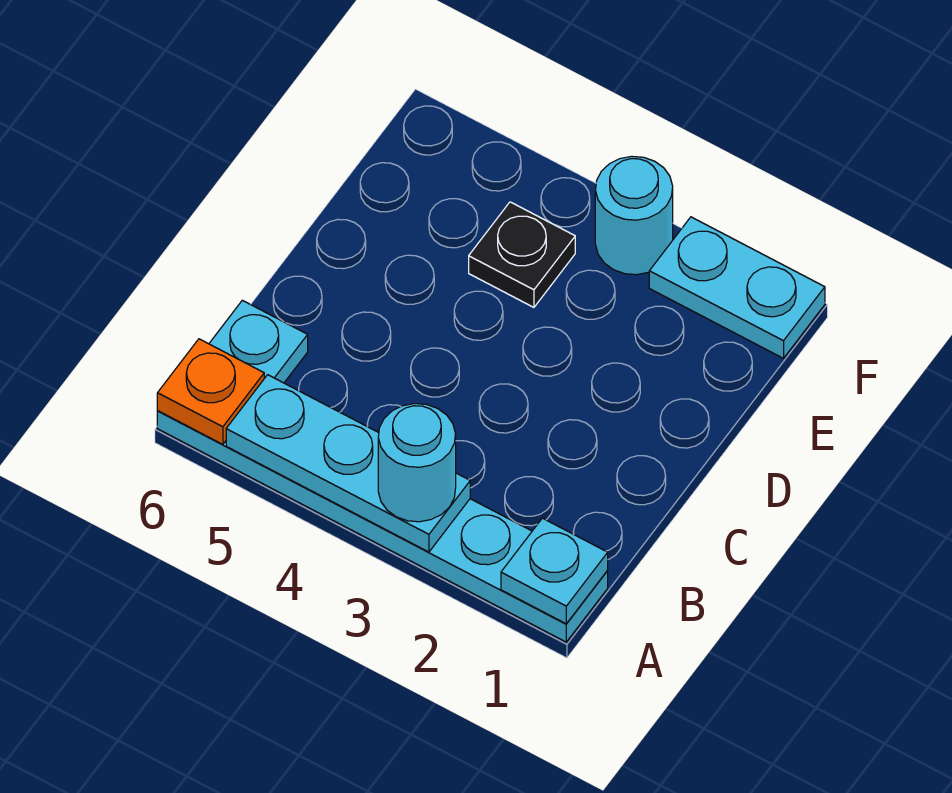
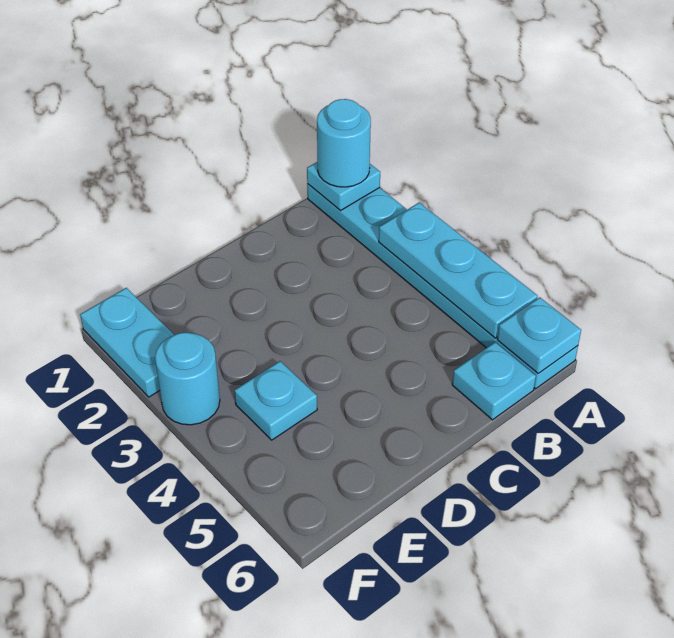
cyan round brick A3 level 3 -> cyan round brick A1 level 3
orange plate A6 level 2 -> cyan plate A6 level 2
black plate E4 level 1 -> cyan plate E4 level 1

